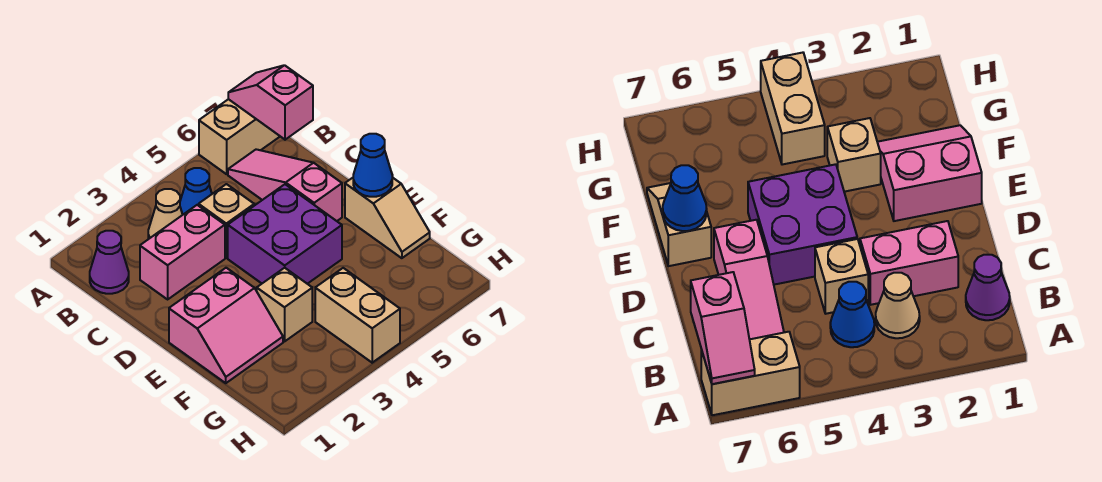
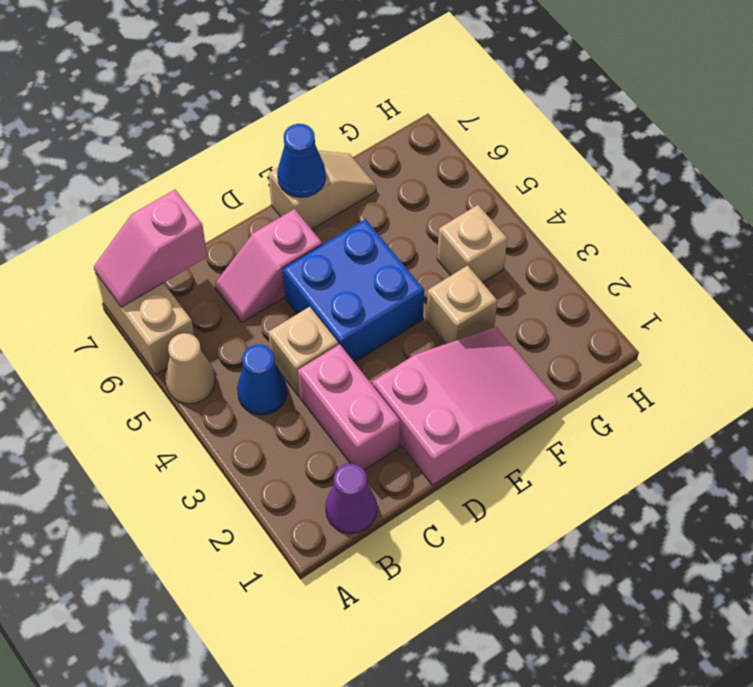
tan cone B3 level 1 -> tan cone A5 level 1
pink slope B6:D6 level 1 top D -> pink slope C6:D6 level 1 top D
purple brick D4:E5 level 1 -> blue brick D4:E5 level 1
pink slope E1:F2 level 1 top E -> pink slope D1:F2 level 1 top D
tan brick G4:H4 level 1 -> tan brick G4 level 1

